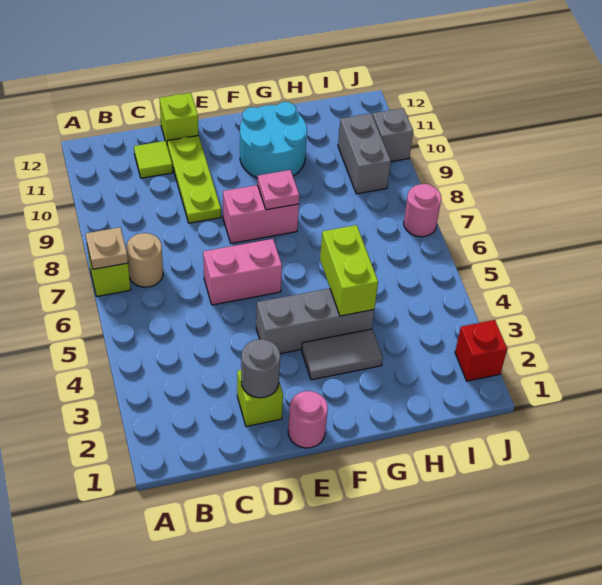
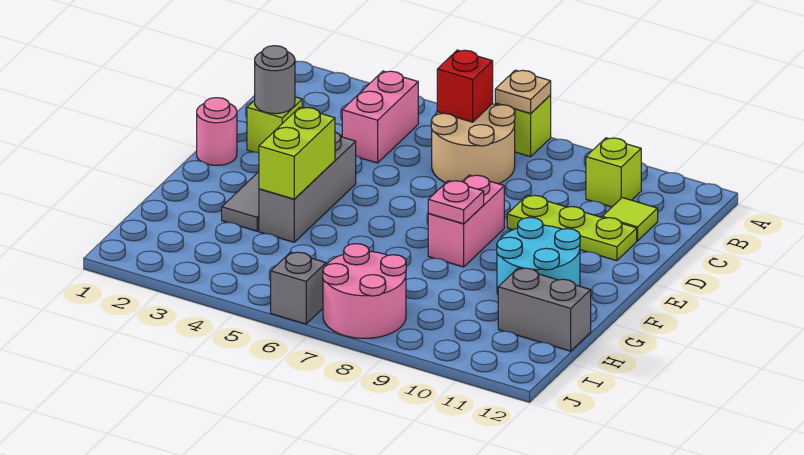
tan round brick B7 level 1 -> tan round brick B6:C7 level 1
pink brick D6:E6 level 1 -> pink brick B4:C4 level 1
lime brick D12 level 1 -> lime brick B10 level 1
lime brick G4:G5 level 2 -> lime brick F4:G4 level 2
grey brick I9:I10 level 1 -> grey brick H11:H12 level 1
red brick J2 level 1 -> red brick B6 level 2
pink round brick J7 level 1 -> pink round brick I7:J8 level 1
grey brick J10 level 1 -> grey brick J6 level 1

